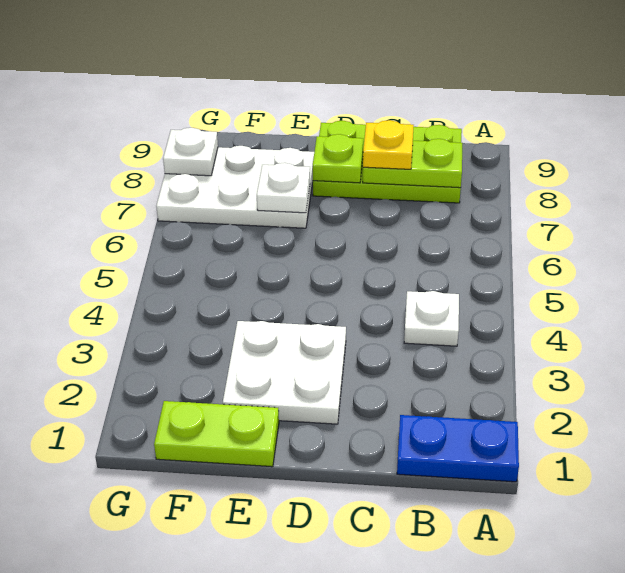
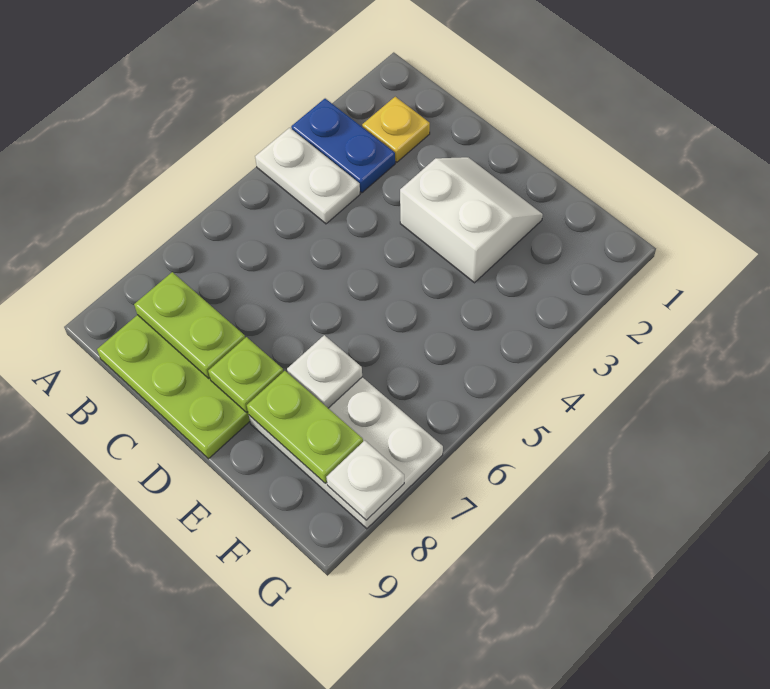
blue plate A1:B1 level 1 -> blue plate A3:B3 level 1
white plate B4 level 1 -> white plate A4:B4 level 1
yellow plate C8 level 3 -> yellow plate B2 level 1
white plate D2:E3 level 1 -> white slope D2:E3 level 1 top 3
lime plate E1:F1 level 1 -> lime plate E8:F8 level 2

